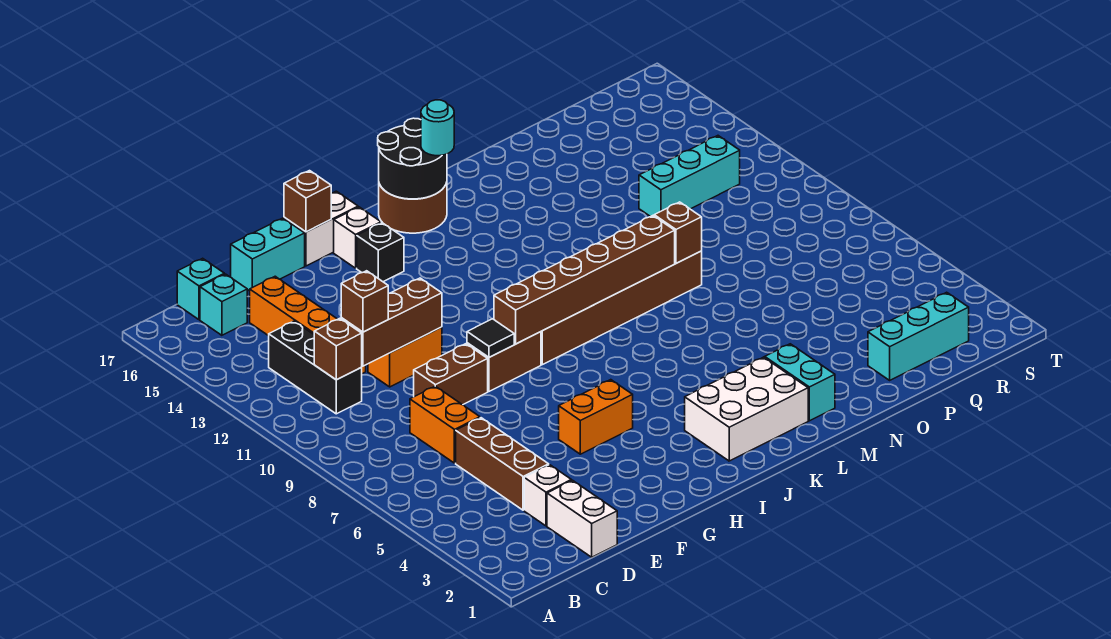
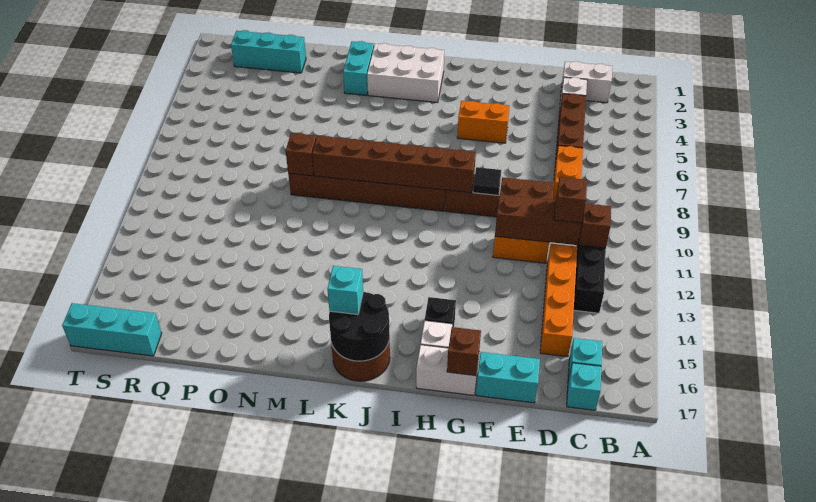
white brick D1:D2 level 1 -> white brick C2:D2 level 1
cyan round brick K16 level 3 -> cyan brick K16 level 3
cyan brick P12:R12 level 1 -> cyan brick R17:T17 level 1

